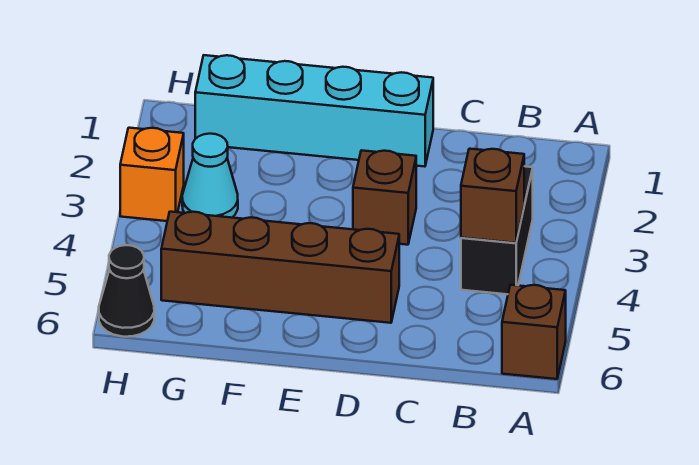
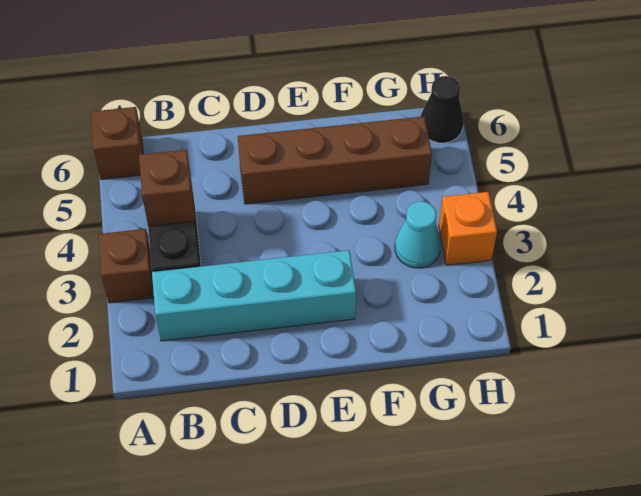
cyan brick D1:G1 level 1 -> cyan brick B2:E2 level 1
brown brick D3 level 1 -> brown brick A3 level 1

